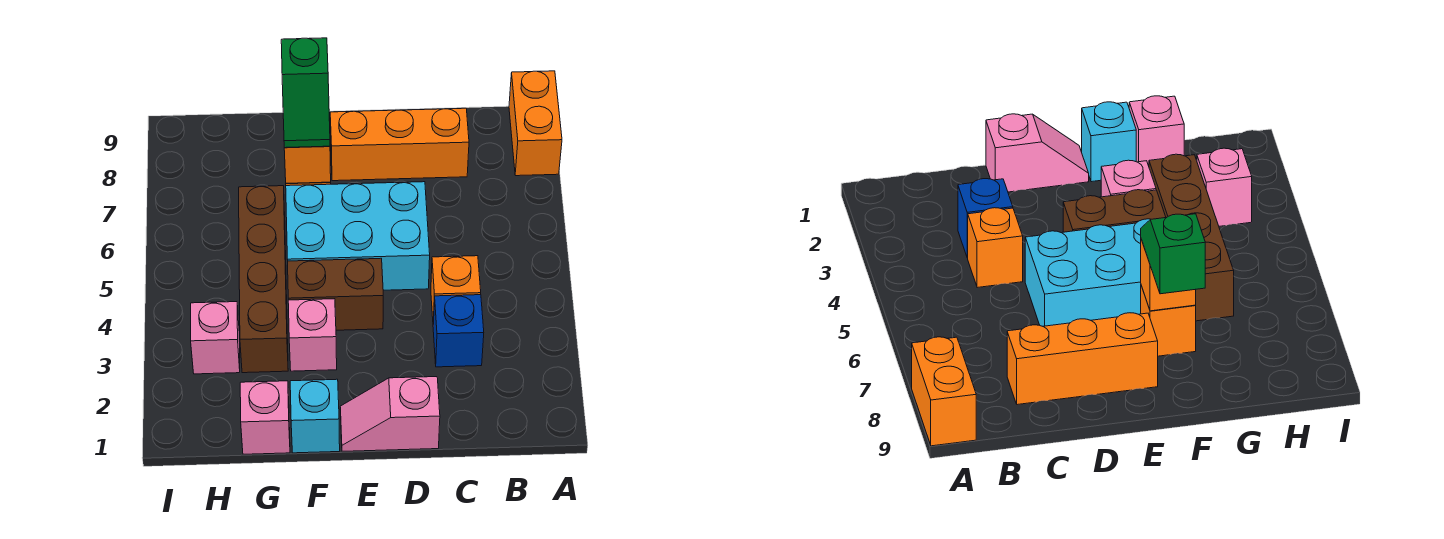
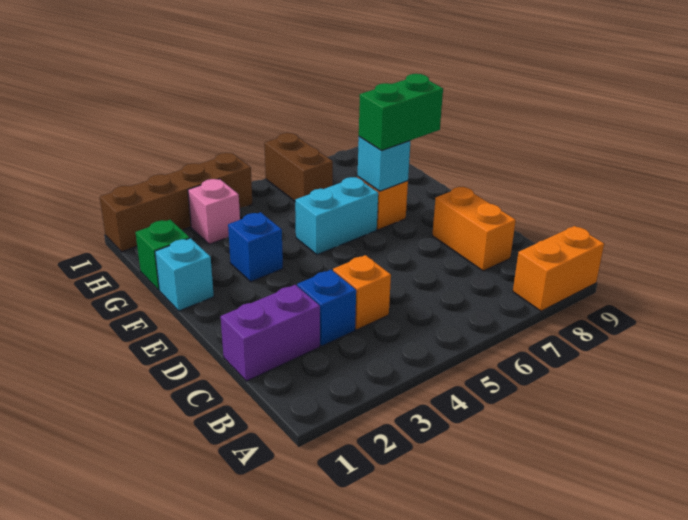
none -> purple brick C1:C2 level 1
orange brick C8:E8 level 1 -> orange brick C8:D8 level 1
pink slope D1:E1 level 1 top D -> none
cyan brick D5:F6 level 1 -> cyan brick F5:F6 level 1
brown brick E4:F4 level 1 -> brown brick H6:I6 level 1
pink brick F3 level 1 -> blue brick F3 level 1
orange brick F7 level 2 -> cyan brick F7 level 2
green slope F7:F8 level 3 top 8 -> green brick F7:F8 level 3
pink brick G1 level 1 -> green brick G1 level 1
brown brick G3:G6 level 1 -> brown brick I1:I4 level 1

